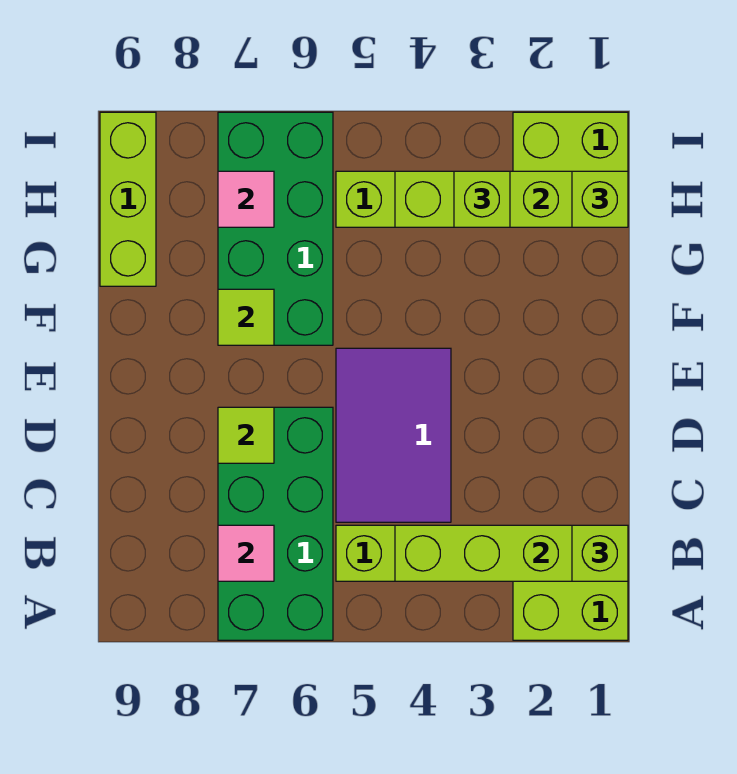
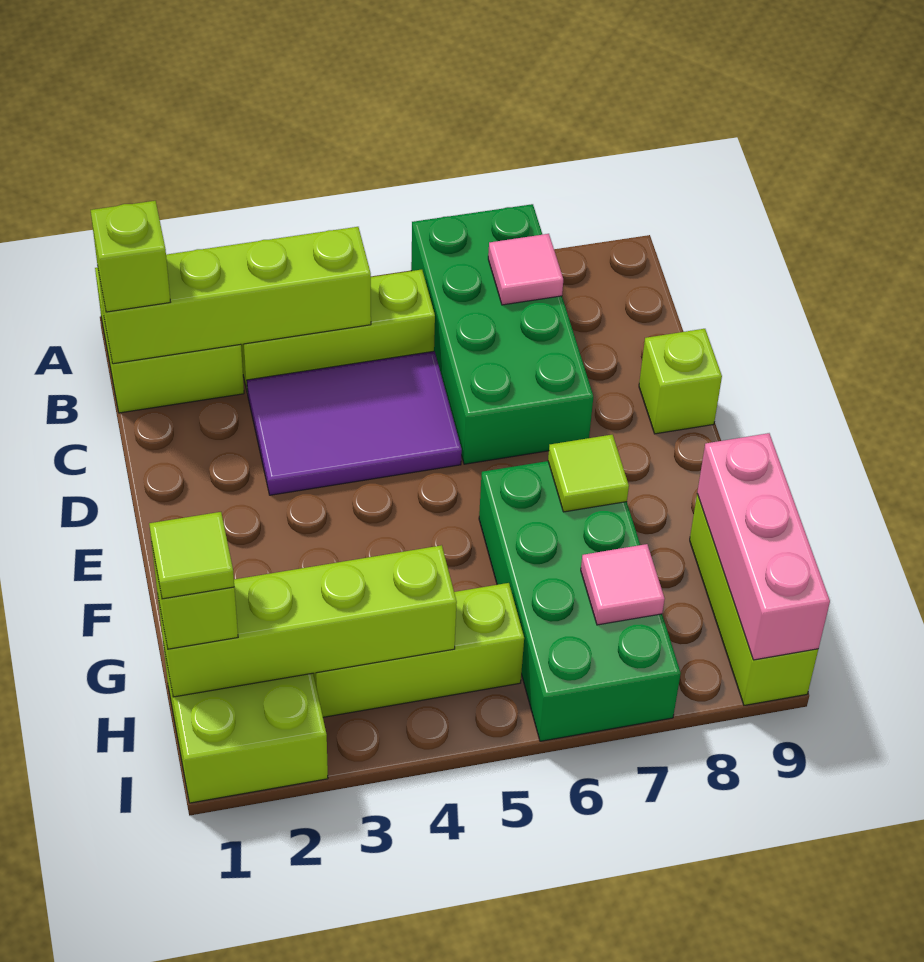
purple tile C4:E5 level 1 -> purple tile C3:D5 level 1
lime tile D7 level 2 -> lime tile H1 level 4
none -> pink brick G9:I9 level 2
lime brick H3 level 3 -> lime brick D9 level 1

